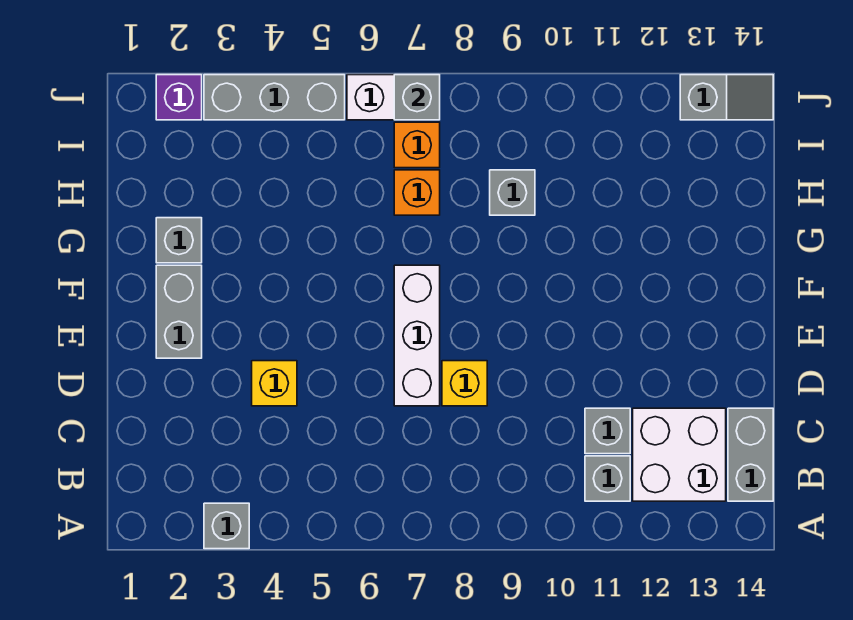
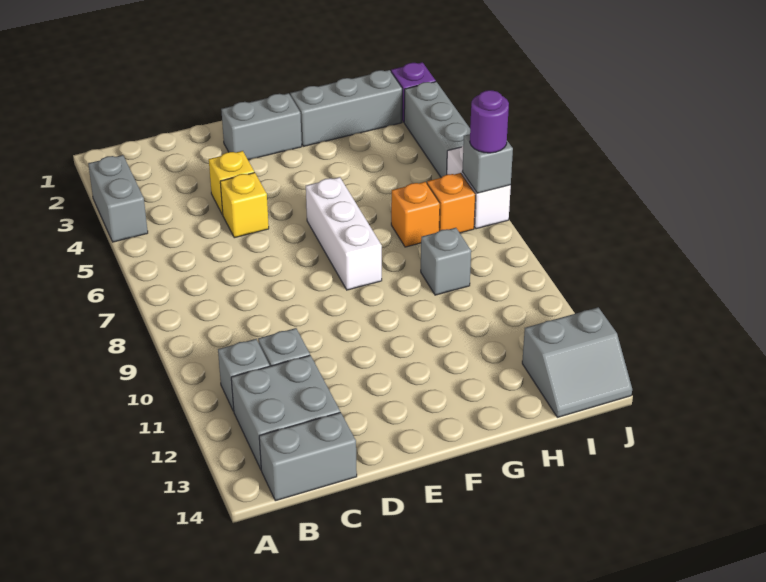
grey brick A3 level 1 -> grey brick A3:A4 level 1
white brick B12:C13 level 1 -> grey brick B12:C13 level 1
white brick D7:F7 level 1 -> white brick F6:F8 level 1
yellow brick D8 level 1 -> yellow brick D5 level 1
grey brick G2 level 1 -> grey brick G2:I2 level 1
none -> purple round brick J7 level 3
grey slope J13:J14 level 1 top 13 -> grey slope I13:J14 level 1 top 13

